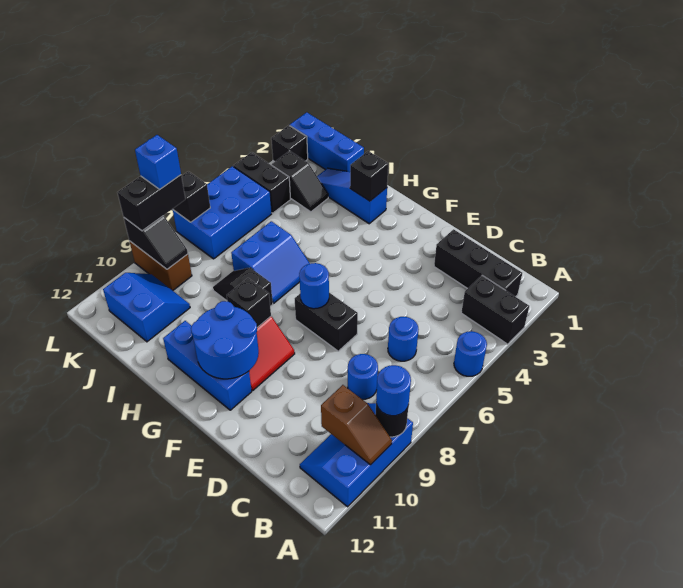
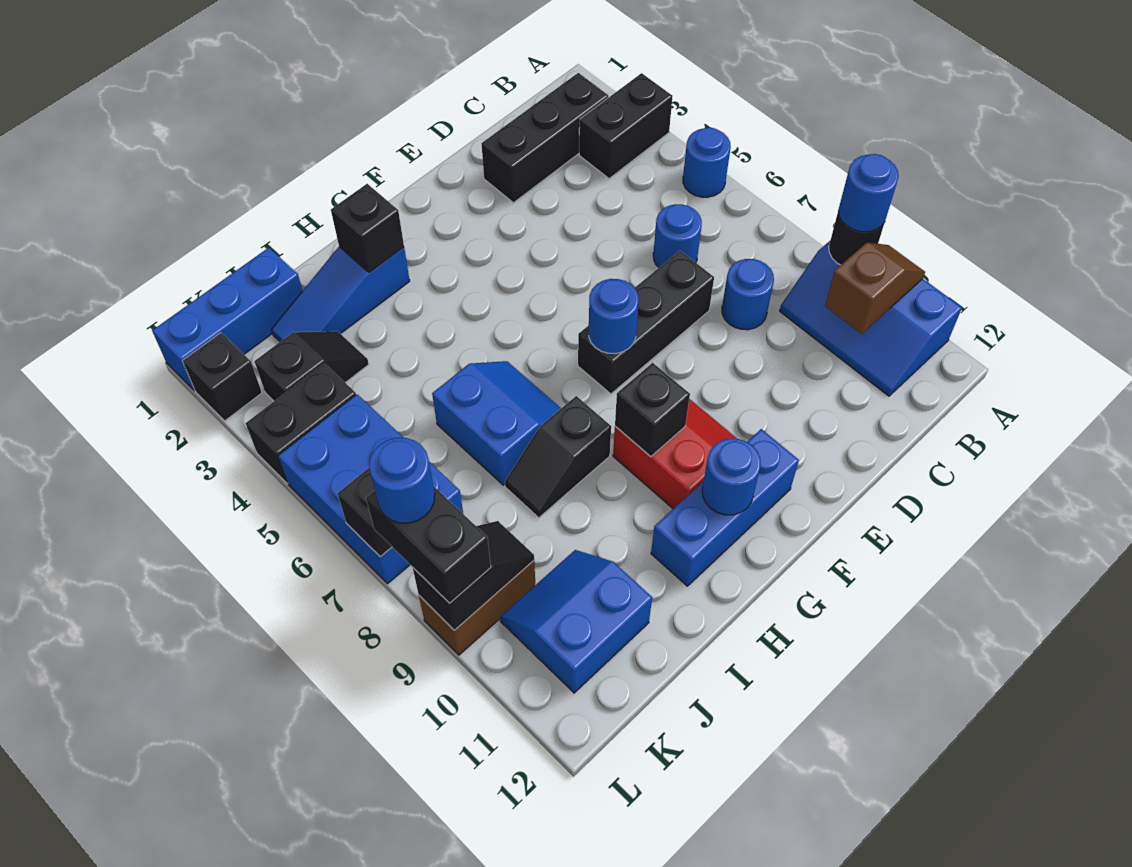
black brick E7:F7 level 1 -> black brick D7:F7 level 1
blue round brick F10:G11 level 2 -> blue round brick G11 level 2
blue brick L8 level 4 -> blue round brick L8 level 4

